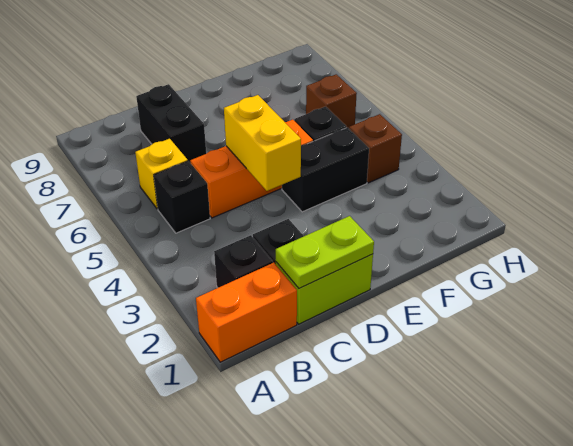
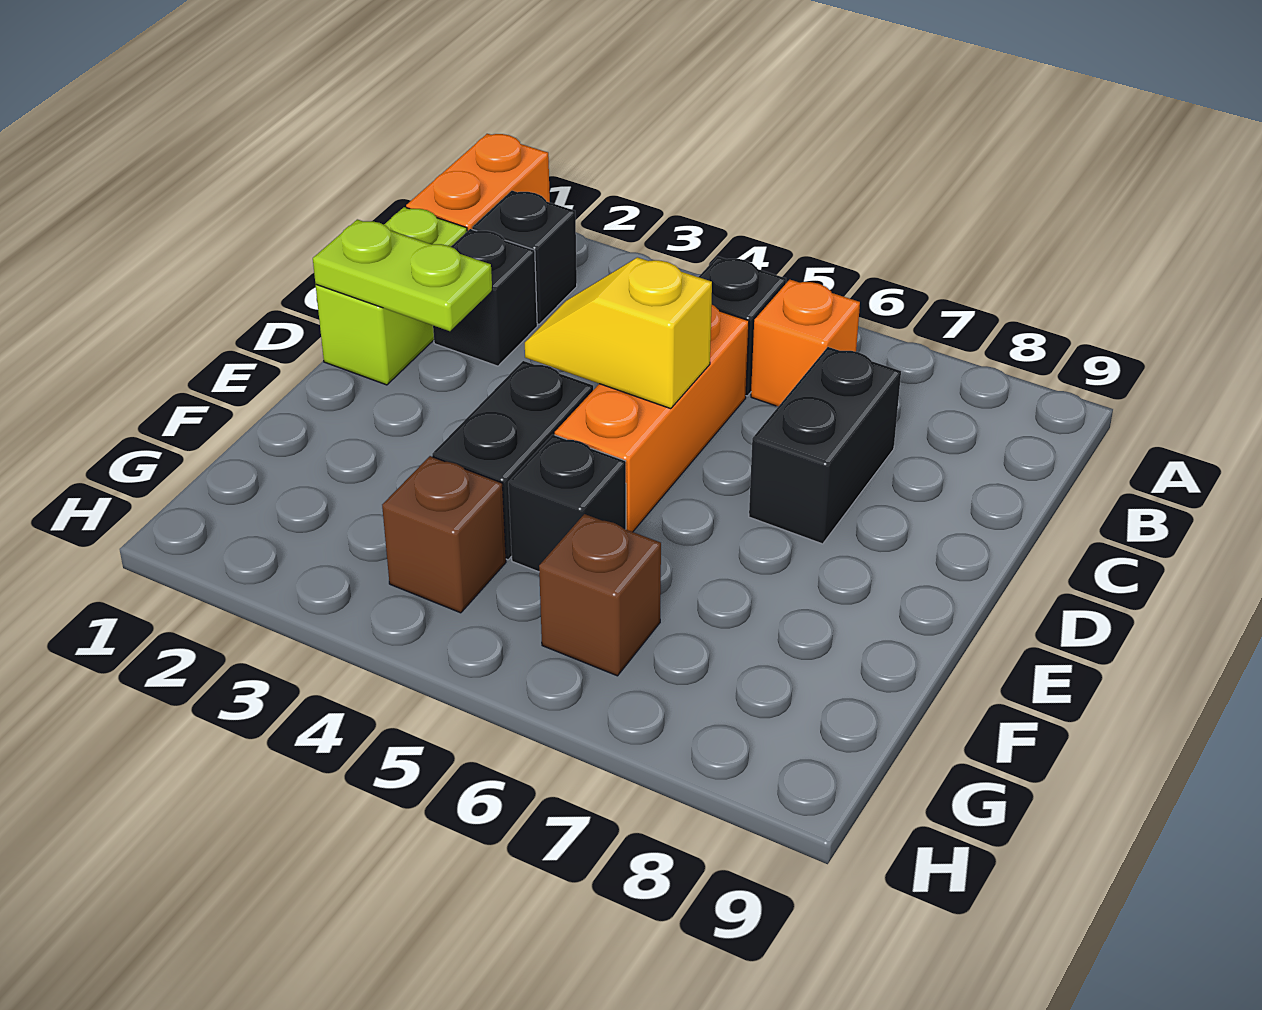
yellow brick B6 level 1 -> orange brick B6 level 1
lime plate C1:D1 level 2 -> lime plate D1:D2 level 2
black brick C7:C8 level 1 -> black brick C7:D7 level 1
yellow brick D4:D5 level 2 -> yellow slope D4:D5 level 2 top 5

